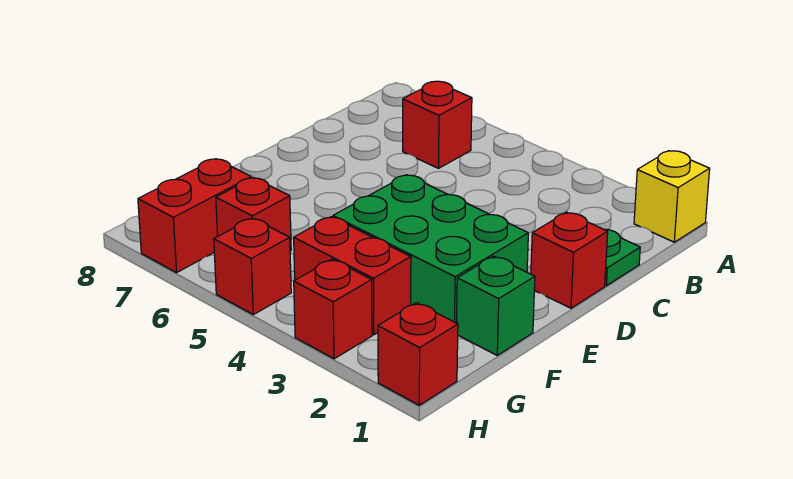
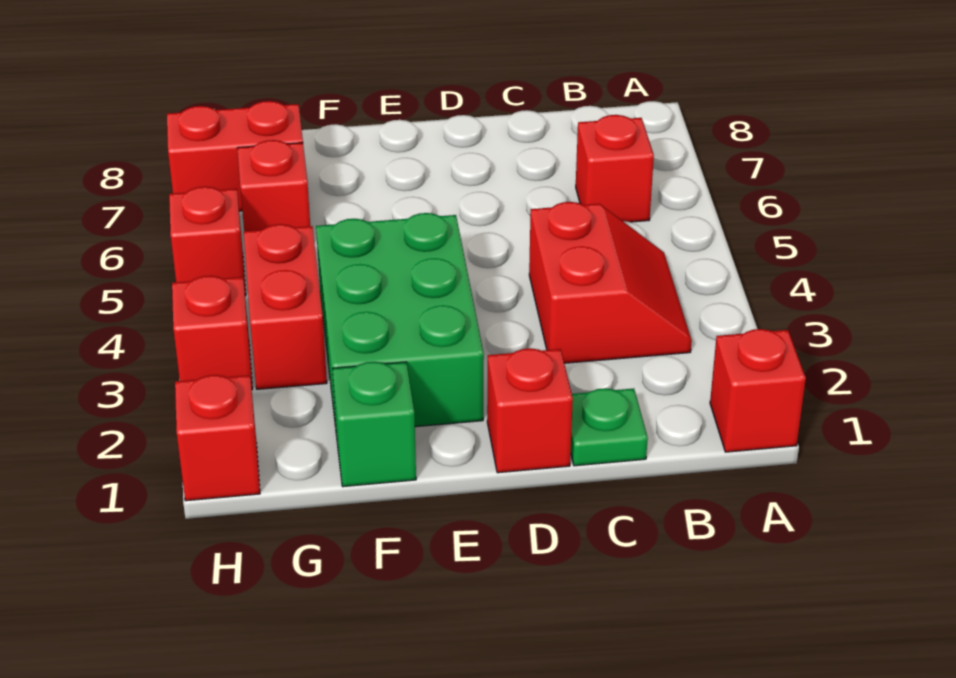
yellow brick A1 level 1 -> red brick A1 level 1
none -> red slope B3:C4 level 1 top C

